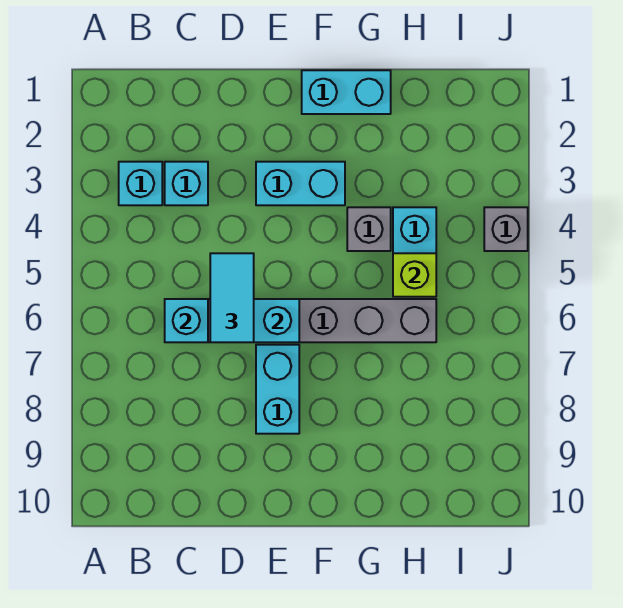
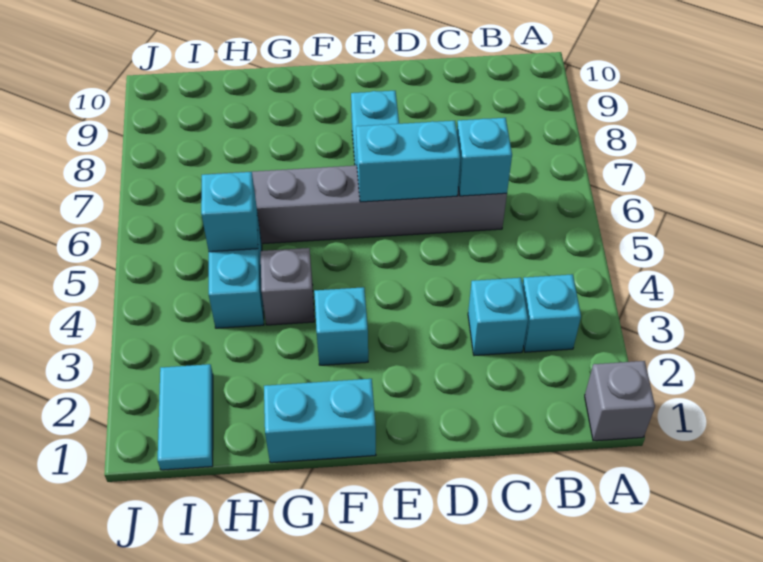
cyan tile D5:D6 level 3 -> cyan tile I1:I2 level 1
cyan brick E3:F3 level 1 -> cyan brick F3 level 1
lime brick H5 level 2 -> cyan brick H5 level 2
grey brick J4 level 1 -> grey brick A1 level 1

